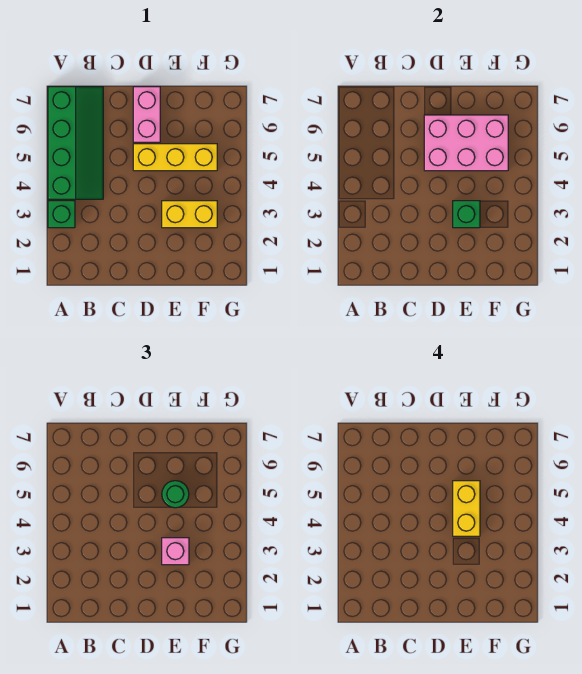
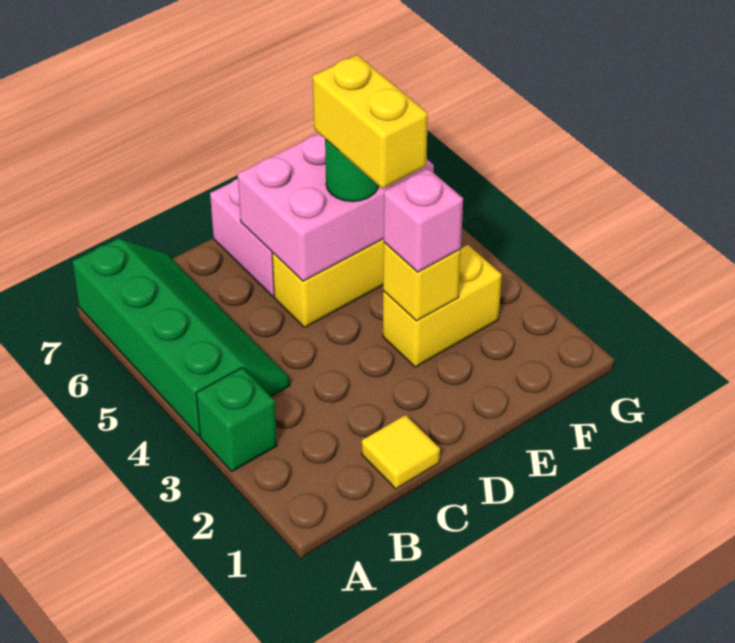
none -> yellow tile C1 level 1
green brick E3 level 2 -> yellow brick E3 level 2

